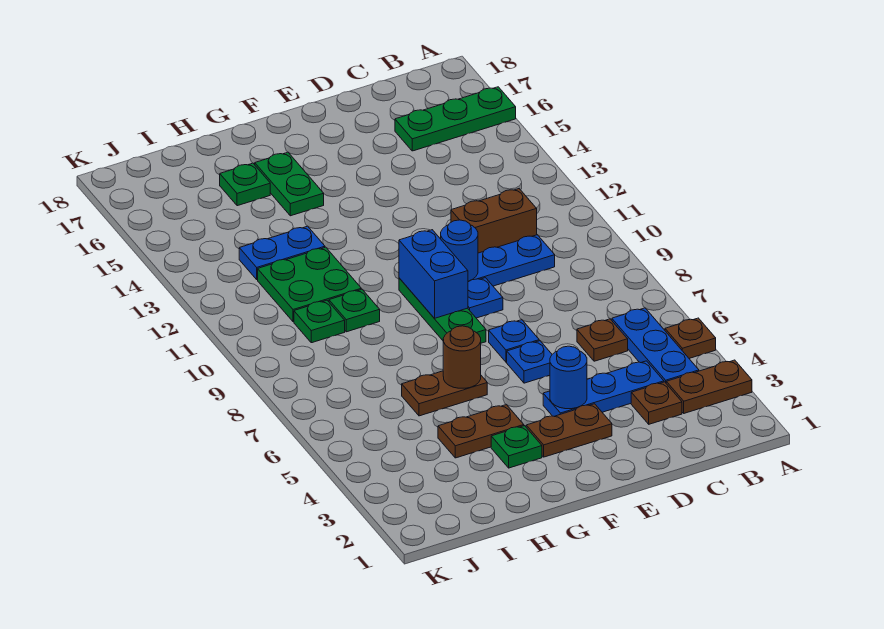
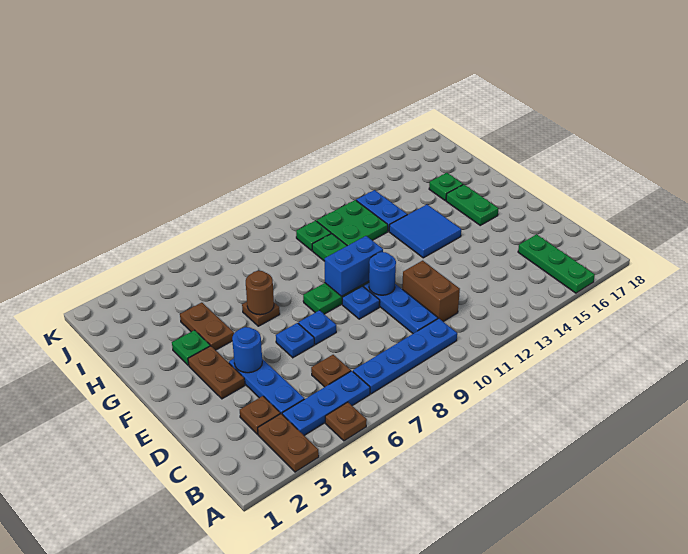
none -> blue plate B7:B10 level 1
none -> blue tile F13:G14 level 1
brown plate G6:H6 level 1 -> brown plate G6 level 1
green plate G15:G16 level 1 -> green plate F16:G16 level 1

